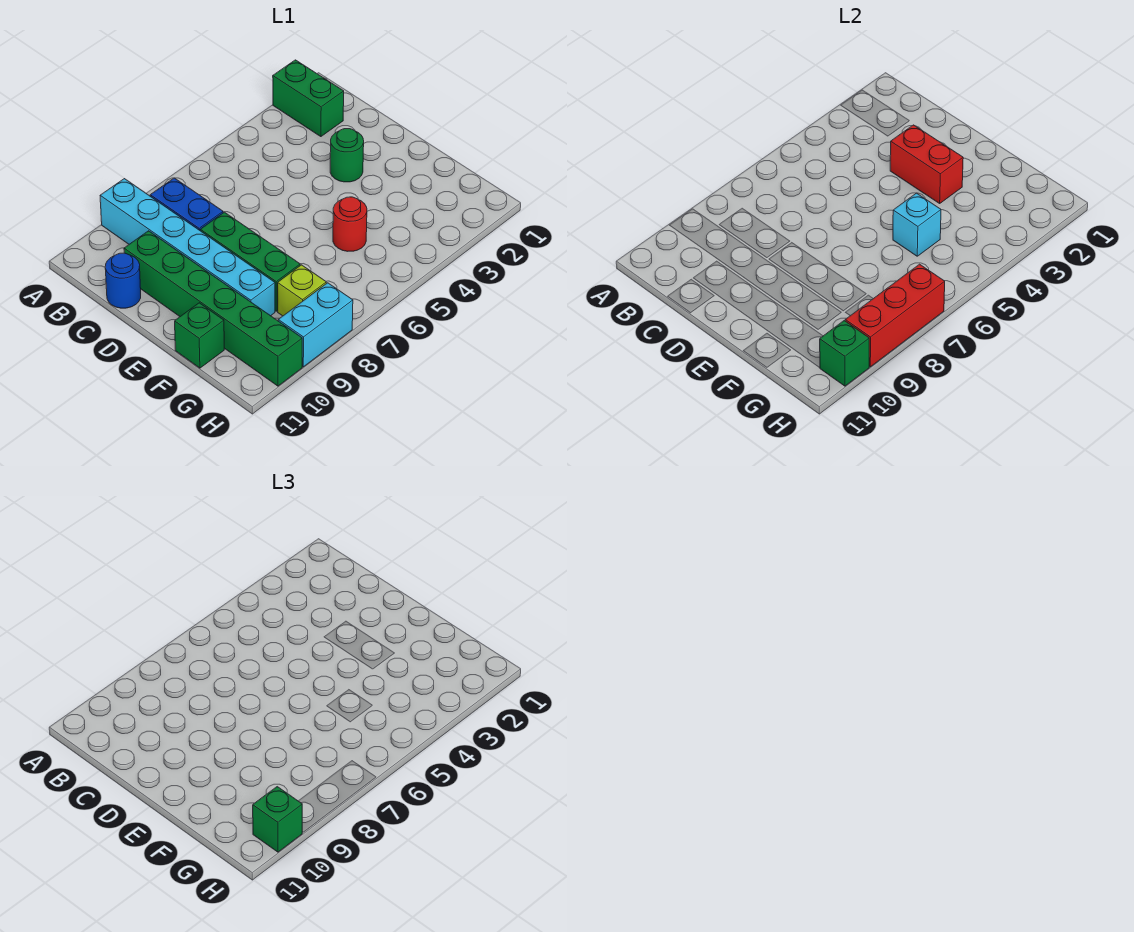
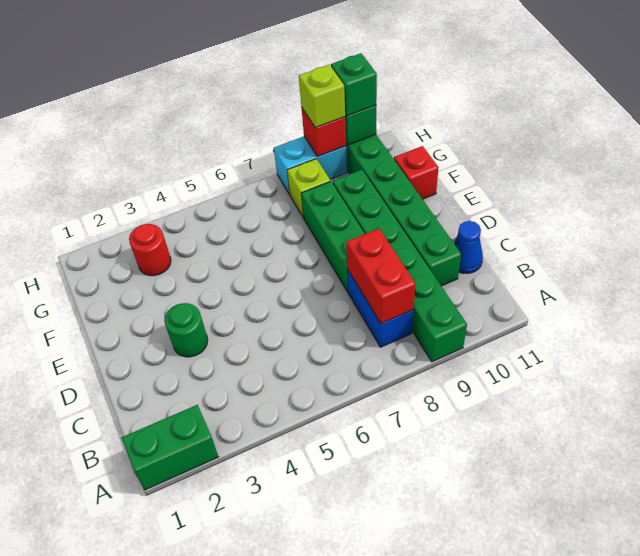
green brick A2:B2 level 1 -> green brick A1:A2 level 1
cyan brick A9:F9 level 1 -> green brick A9:F9 level 1
blue round brick C11 level 1 -> blue cone C11 level 1
red brick D3:E3 level 2 -> red brick B8:C8 level 2
red round brick F5 level 1 -> red round brick G3 level 1
cyan brick F5 level 2 -> none
green brick F11 level 1 -> red brick F11 level 1
red brick H7:H9 level 2 -> red brick H9 level 2
none -> lime brick H9 level 3

